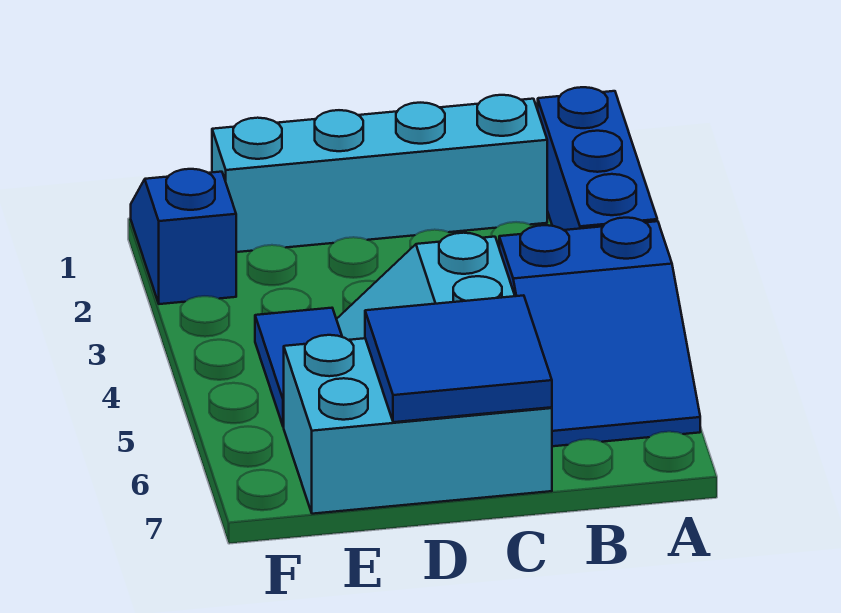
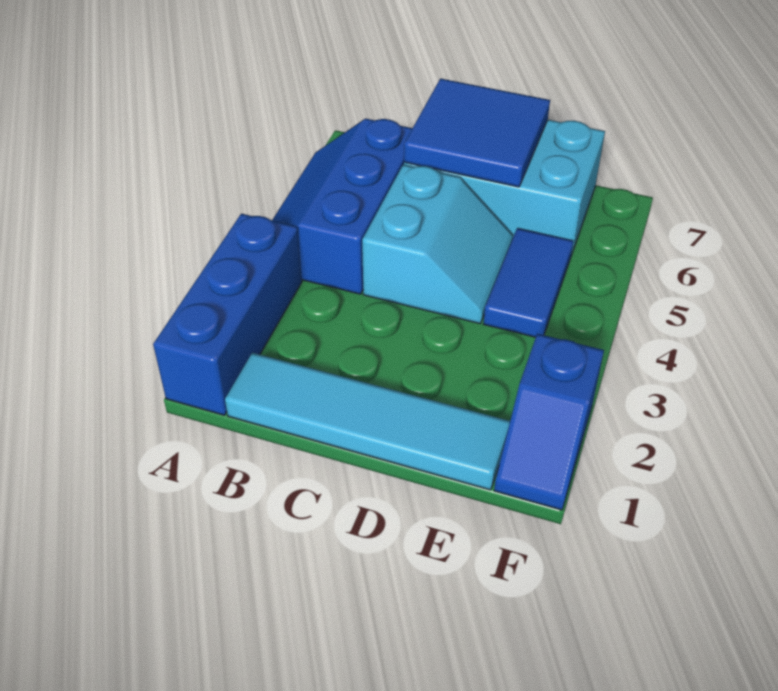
blue slope A4:B6 level 1 top 4 -> blue slope A4:B6 level 1 top B
cyan brick B1:E1 level 1 -> cyan tile B1:E1 level 1

